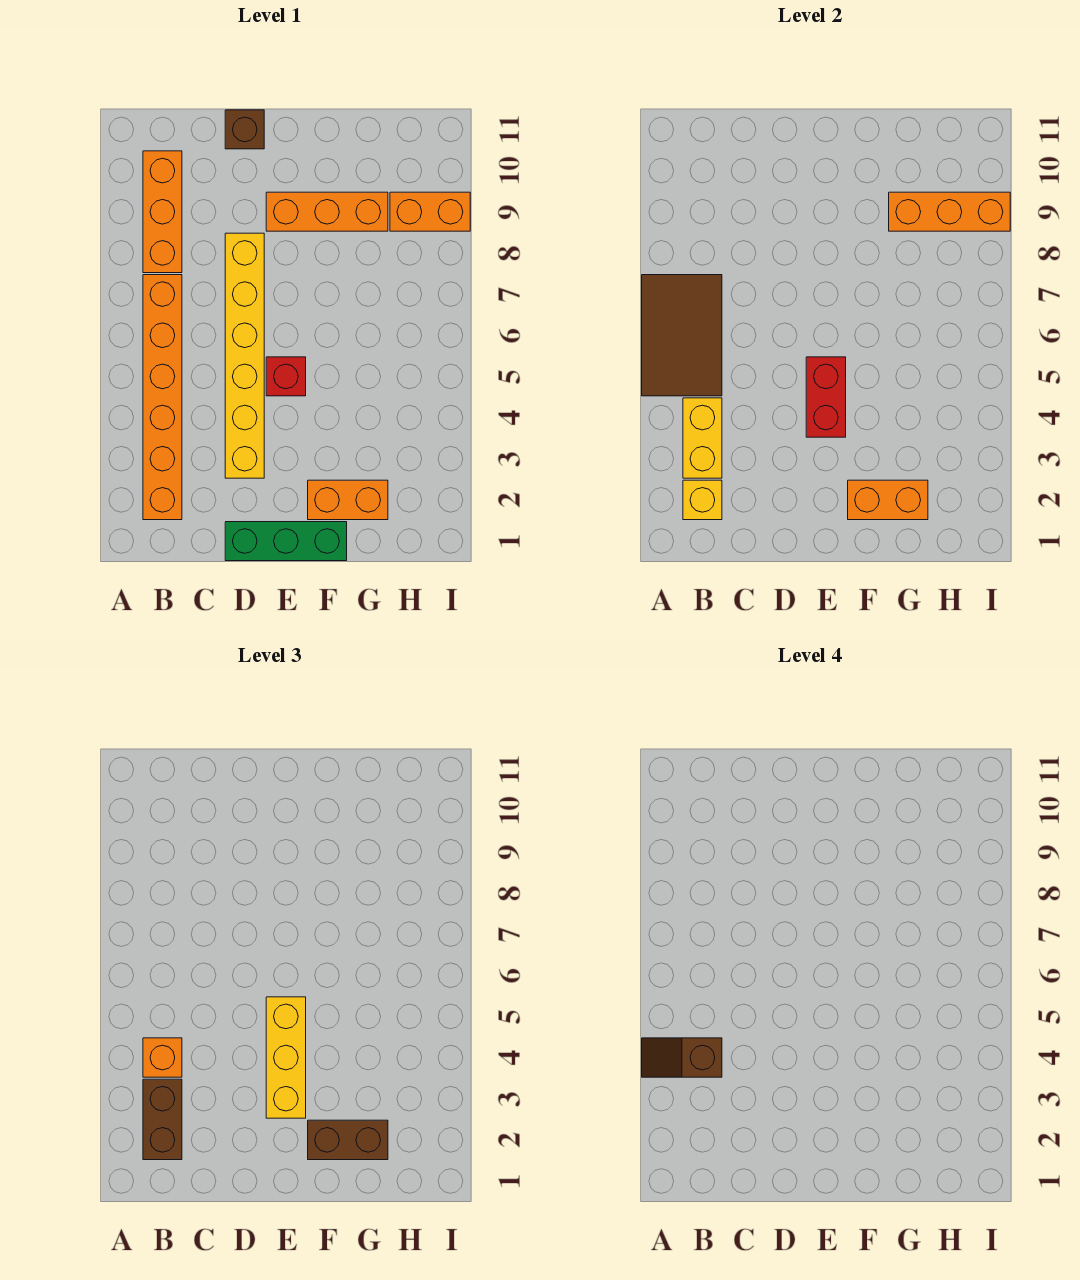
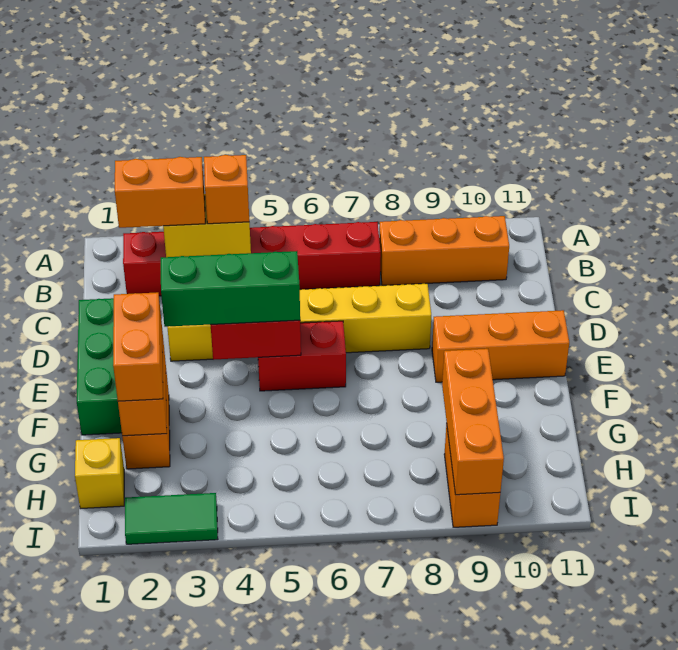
brown slope A4:B4 level 4 top B -> none
brown tile A5:B7 level 2 -> none
orange brick B2:B7 level 1 -> red brick B2:B7 level 1
yellow brick B2 level 2 -> yellow brick H1 level 1
brown brick B2:B3 level 3 -> orange brick B2:B3 level 3
brown brick D11 level 1 -> none
yellow brick E3:E5 level 3 -> green brick E3:E5 level 3
red brick E5 level 1 -> red brick E5:E6 level 1
orange brick E9:G9 level 1 -> orange brick E9:E11 level 1
brown brick F2:G2 level 3 -> orange brick F2:G2 level 3
none -> green tile I2:I3 level 1

